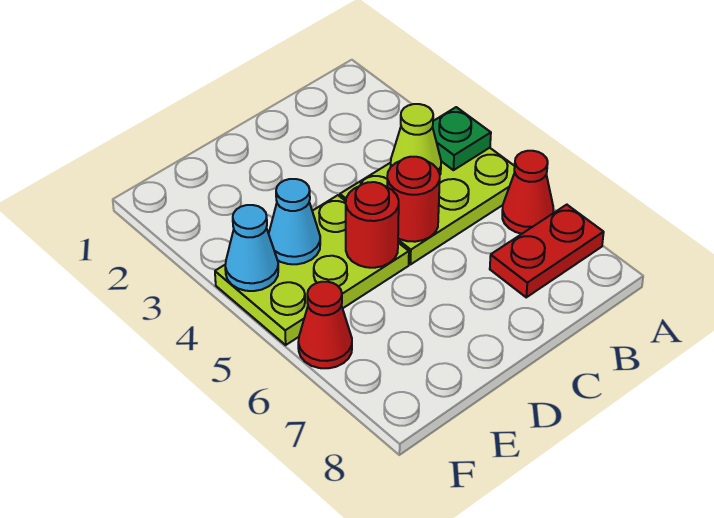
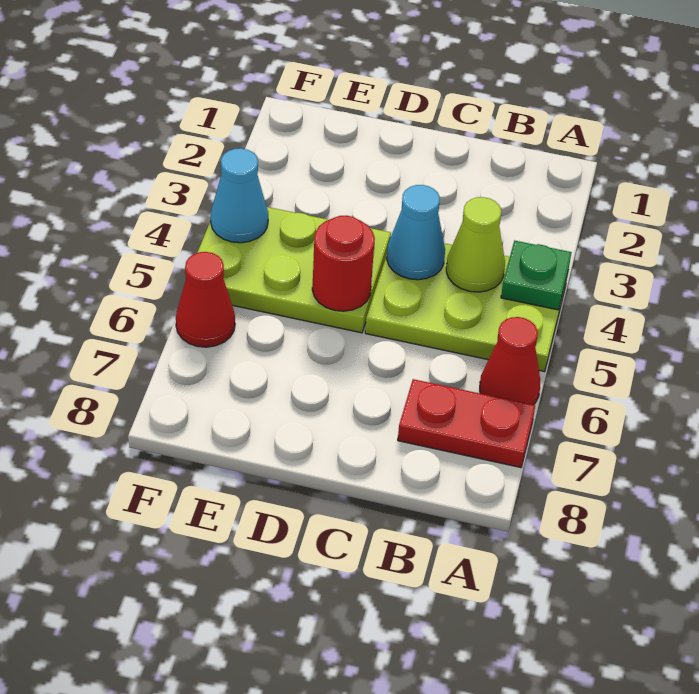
red round brick C5 level 2 -> none
cyan cone E4 level 2 -> cyan cone C4 level 2

